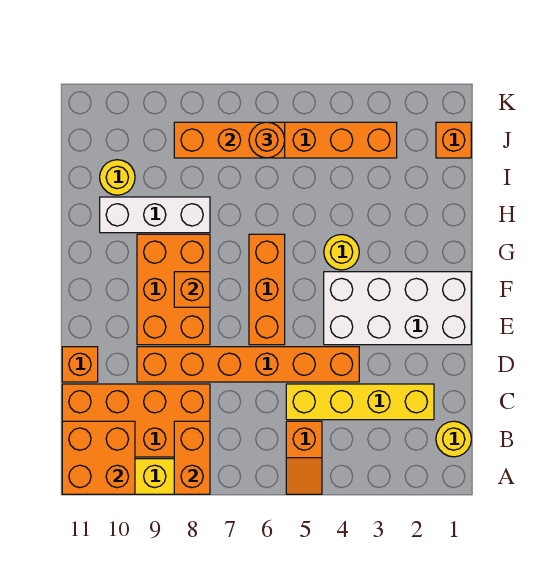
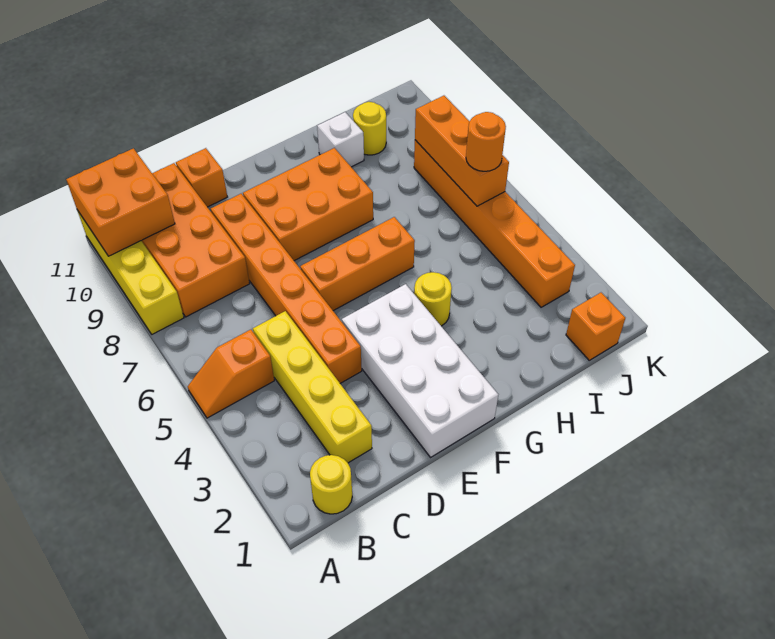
orange brick A8:B8 level 2 -> none
orange brick F8 level 2 -> none
white brick H8:H10 level 1 -> white brick H10 level 1

